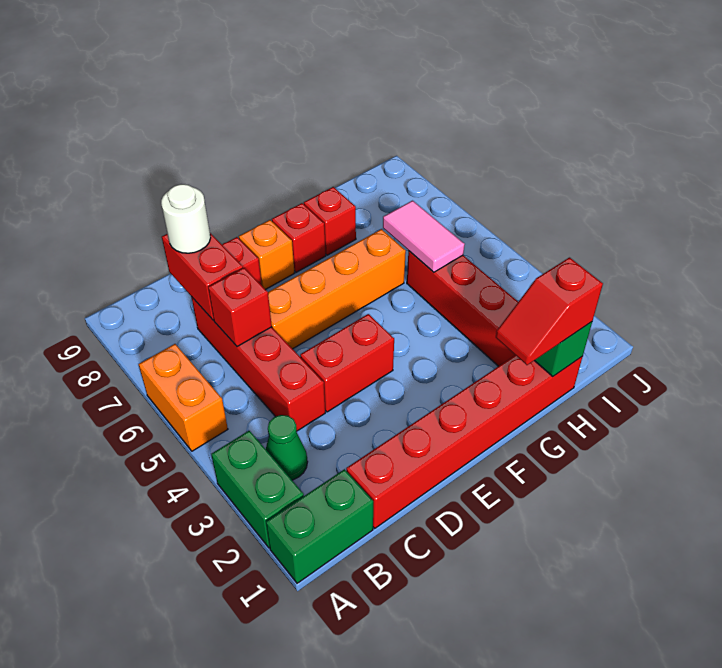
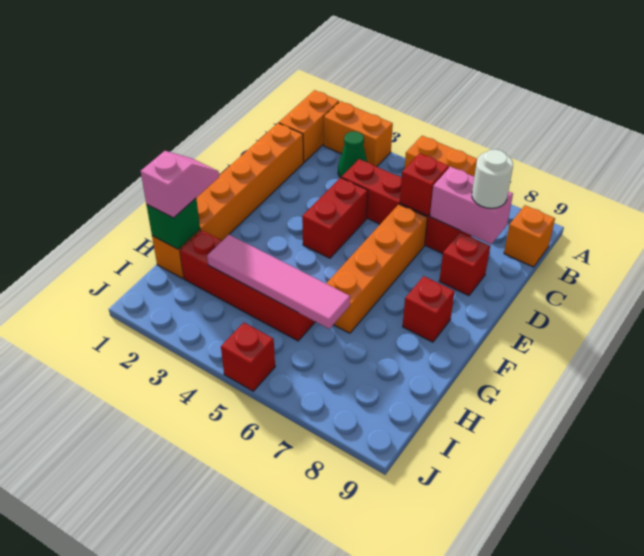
green brick A1:B1 level 1 -> orange brick A1:B1 level 1
green brick A2:A3 level 1 -> orange brick A2:A3 level 1
red brick C1:H1 level 1 -> orange brick C1:H1 level 1
red brick C7:C8 level 2 -> pink brick C7:C8 level 2
orange brick E8 level 1 -> orange brick B9 level 1
red slope G1:H1 level 3 top H -> pink slope G1:H1 level 3 top H
red brick G8 level 1 -> red brick J5 level 1
pink tile H5:H6 level 2 -> pink tile H3:H6 level 2

